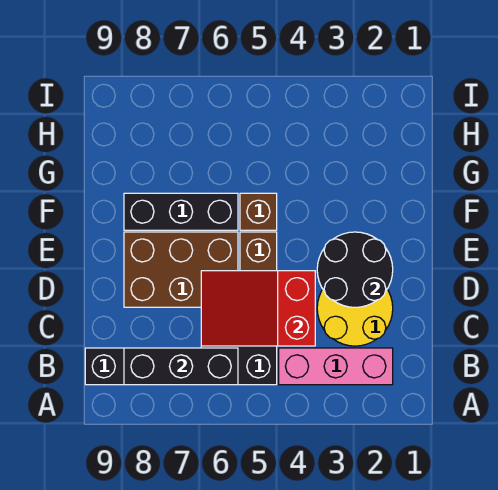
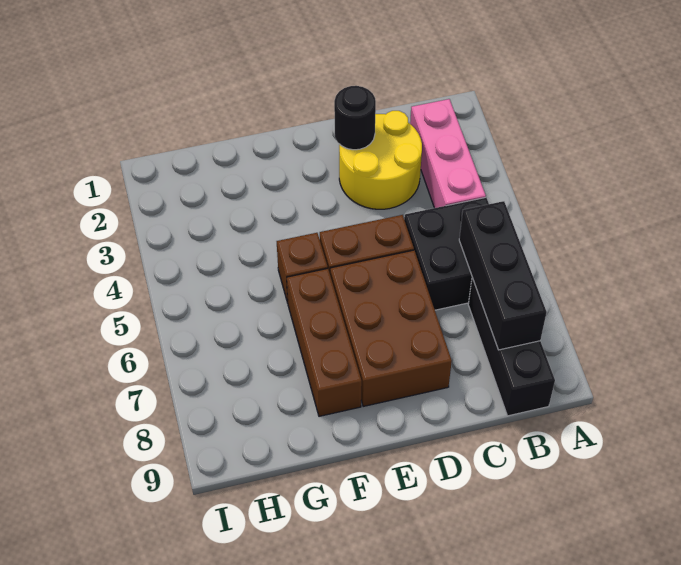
red slope C4:D6 level 2 top 4 -> none
black round brick D2:E3 level 2 -> black round brick D2 level 2
black brick F6:F8 level 1 -> brown brick F6:F8 level 1

